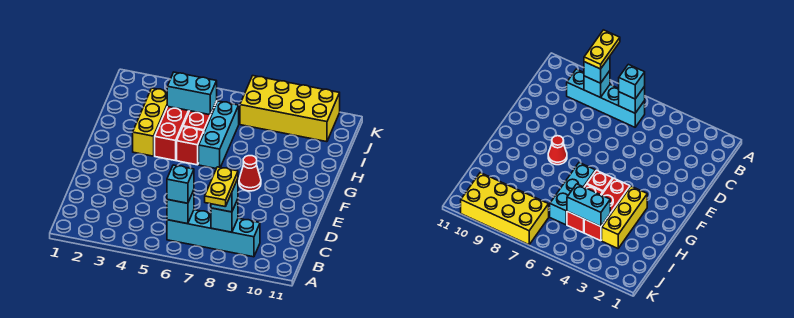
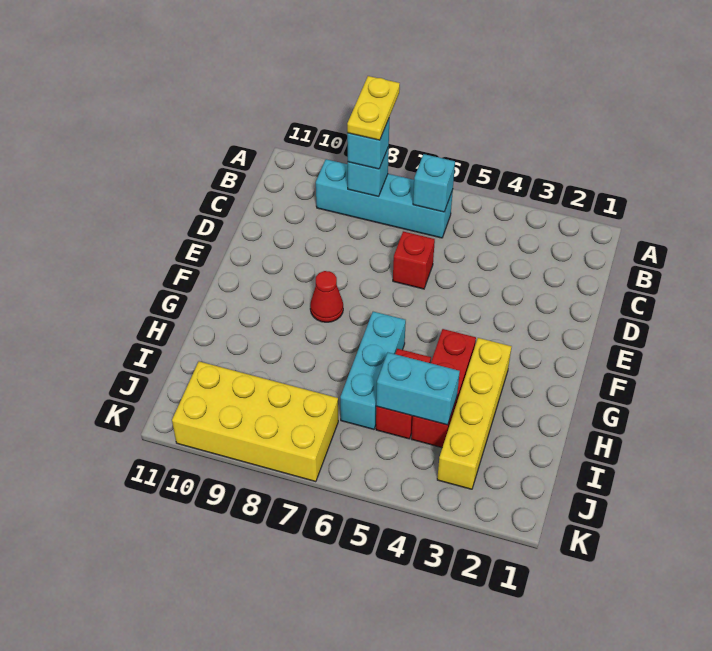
cyan brick B6 level 3 -> none
yellow brick G3:I3 level 1 -> yellow brick G3:J3 level 1
red brick G5 level 1 -> red brick D6 level 1

